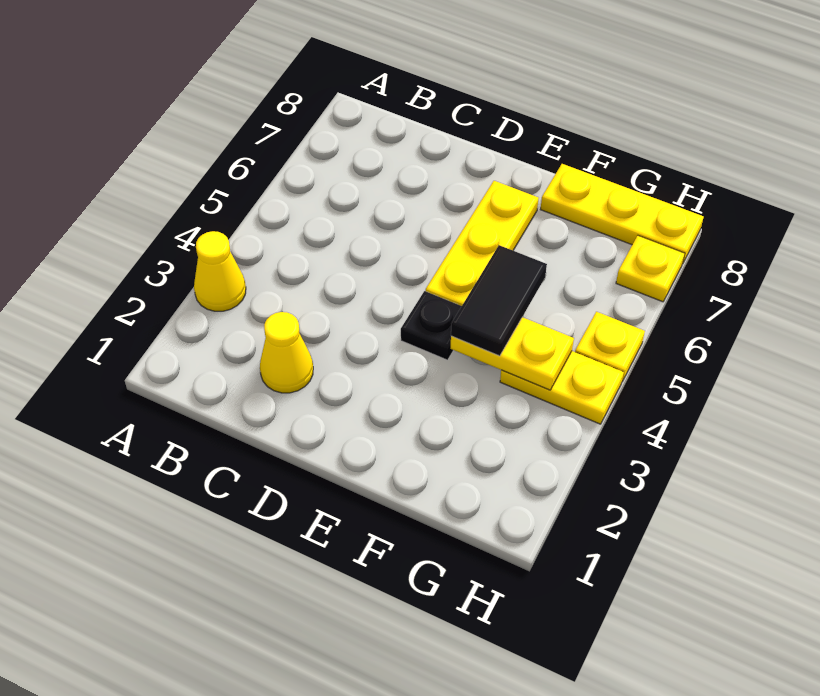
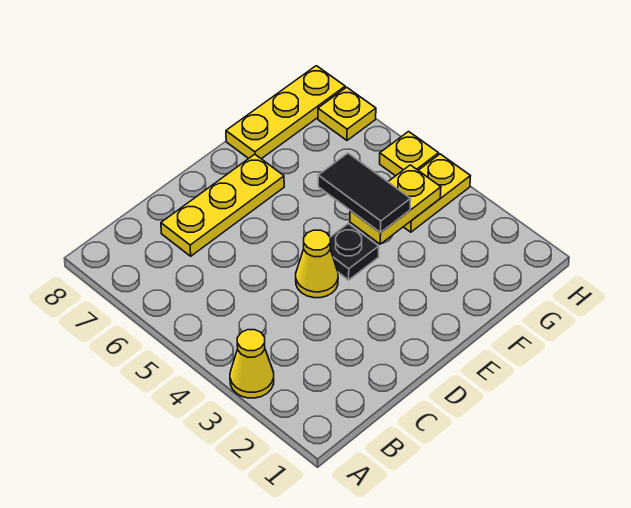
yellow cone C2 level 1 -> yellow cone D4 level 1
yellow plate E5:E7 level 1 -> yellow plate C7:E7 level 1

